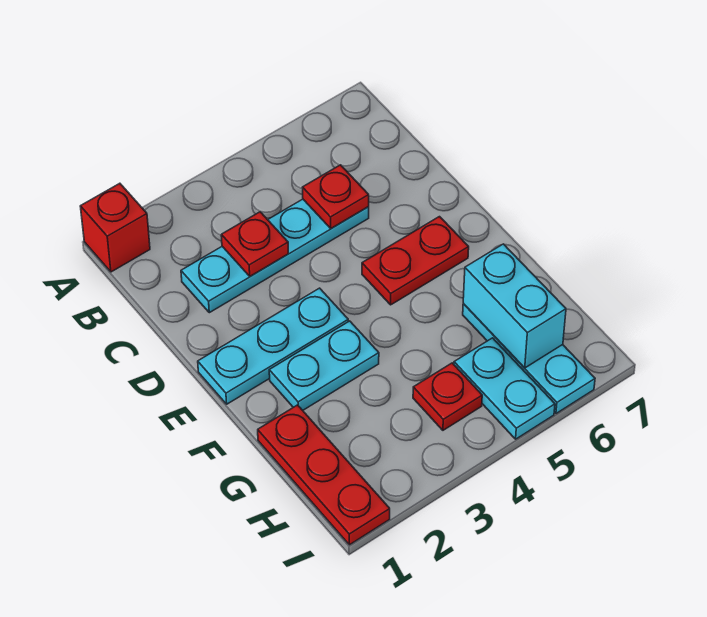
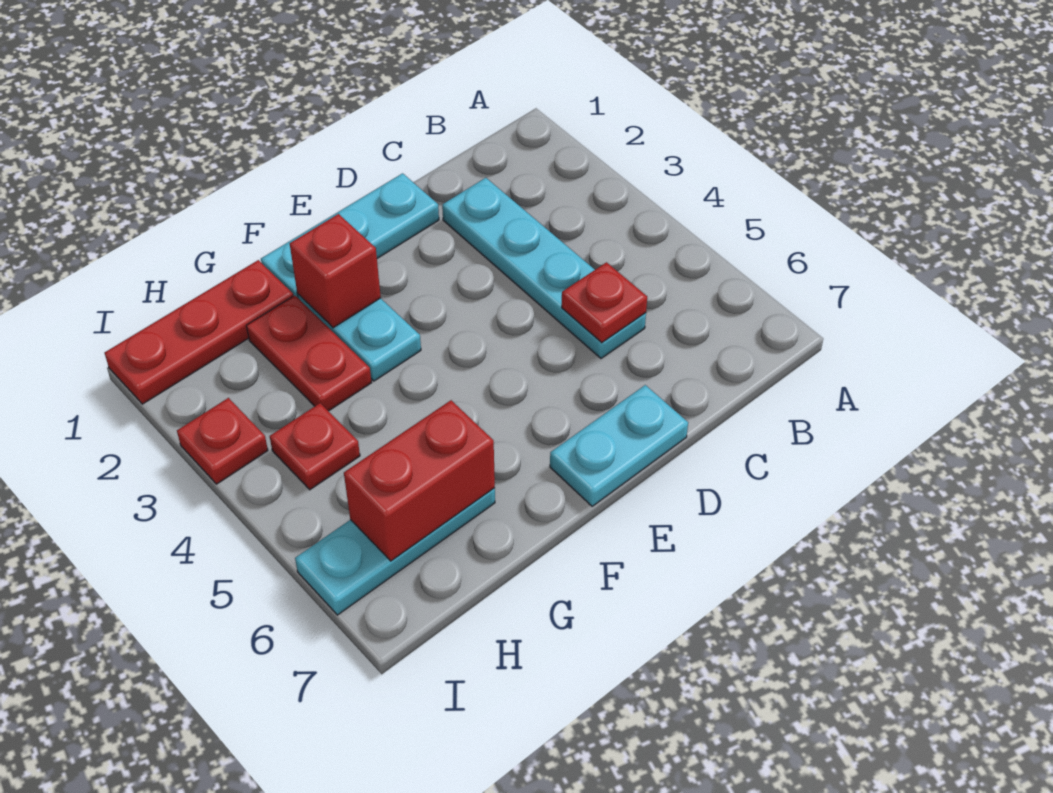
red brick A1 level 1 -> red brick F2 level 2
red plate C3 level 2 -> red plate I3 level 1
cyan plate E1:E3 level 1 -> cyan plate D1:F1 level 1
red plate E5:E6 level 1 -> red plate G2:G3 level 1
cyan brick G6:H6 level 2 -> red brick G6:H6 level 2
cyan plate H5:I5 level 1 -> cyan plate D7:E7 level 1

